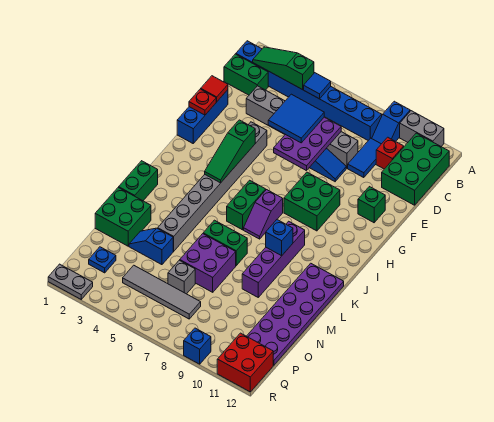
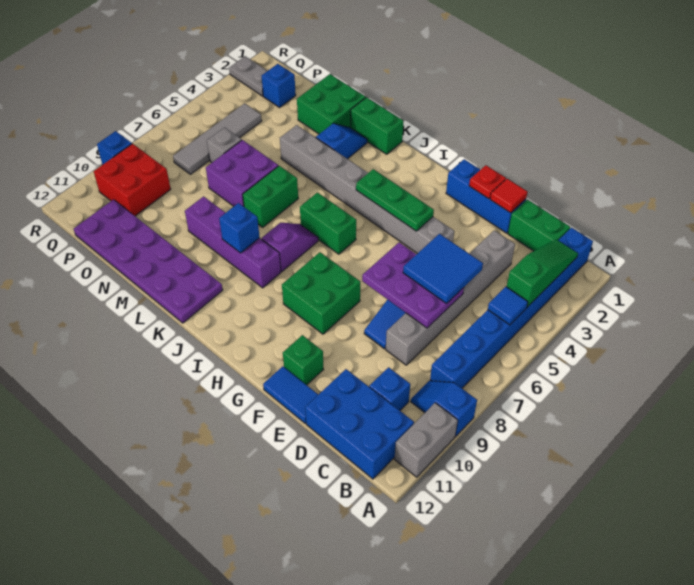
green brick B11:D12 level 1 -> blue brick B11:D12 level 1
green brick C1:C2 level 1 -> green brick C1:D1 level 1
blue tile C9:D9 level 1 -> blue tile E12:F12 level 1
red brick C10 level 1 -> blue brick C10 level 1
green slope G4:I4 level 2 top G -> green plate G4:I4 level 2
purple slope I7:J7 level 1 top I -> purple slope J7:J8 level 1 top 8
blue slope N3:N4 level 1 top 4 -> blue slope L2:L3 level 1 top 3
blue plate P2 level 1 -> blue brick P2 level 1
red brick Q11:R12 level 1 -> red brick P9:Q10 level 1
grey plate R1:R2 level 1 -> grey plate Q2:R2 level 1

